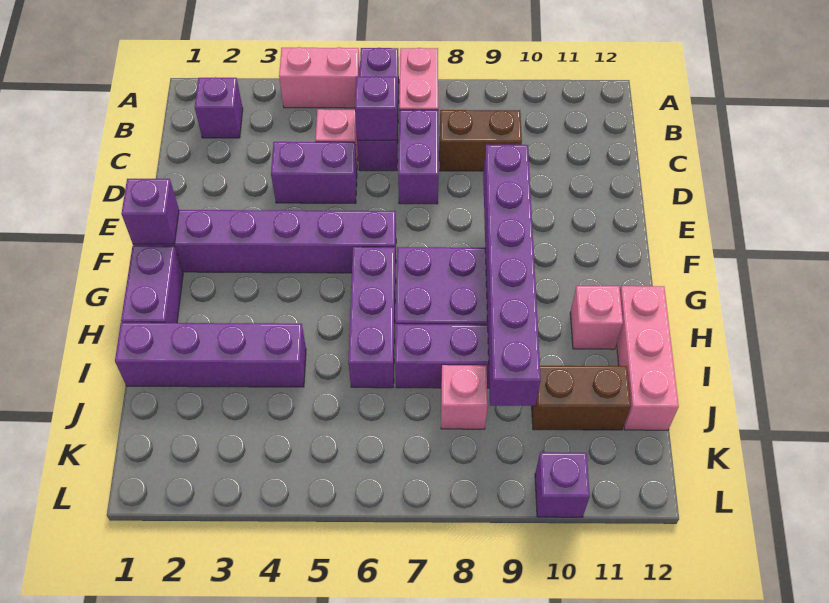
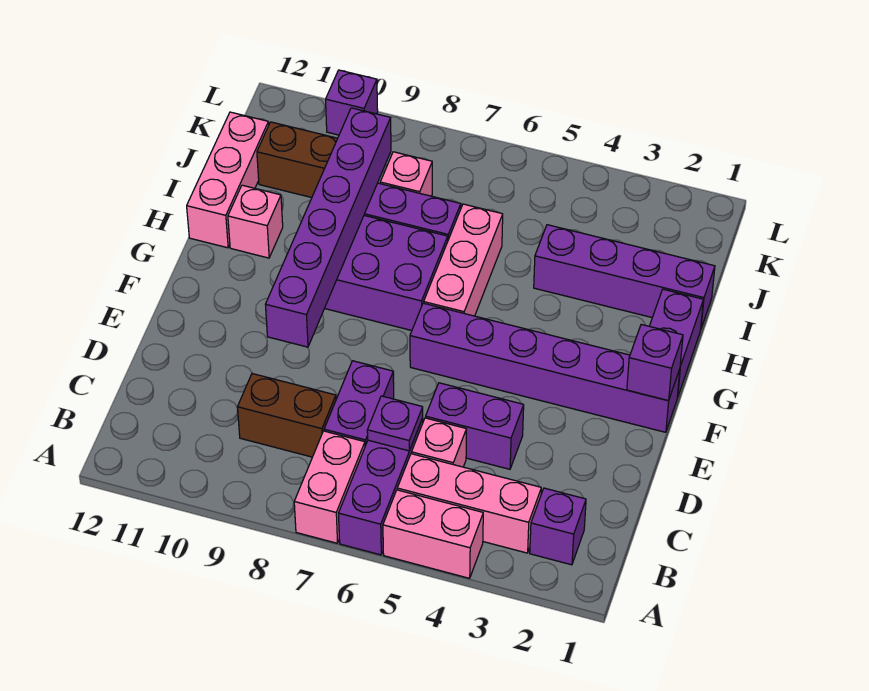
none -> pink brick B3:B5 level 1
purple brick C6 level 2 -> purple plate C6 level 2
purple brick G6:I6 level 1 -> pink brick G6:I6 level 1

